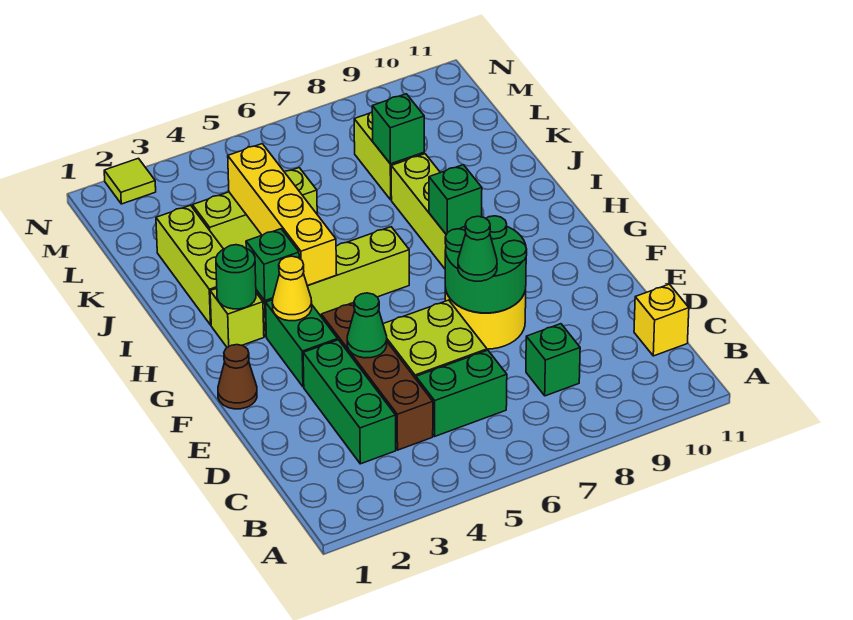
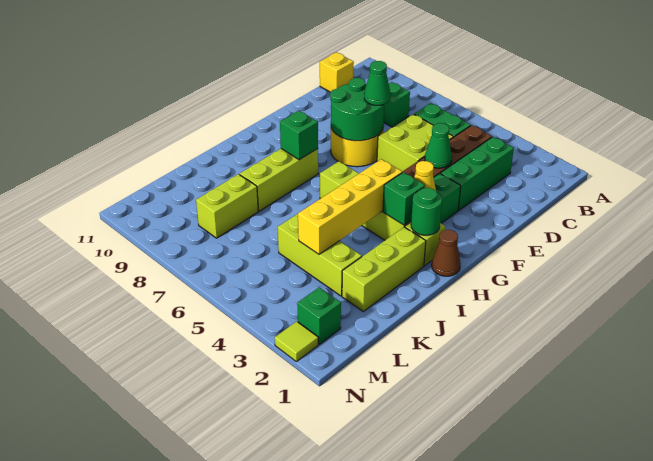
brown cone F1 level 1 -> brown cone H1 level 1
green brick K8 level 2 -> green brick M2 level 1

